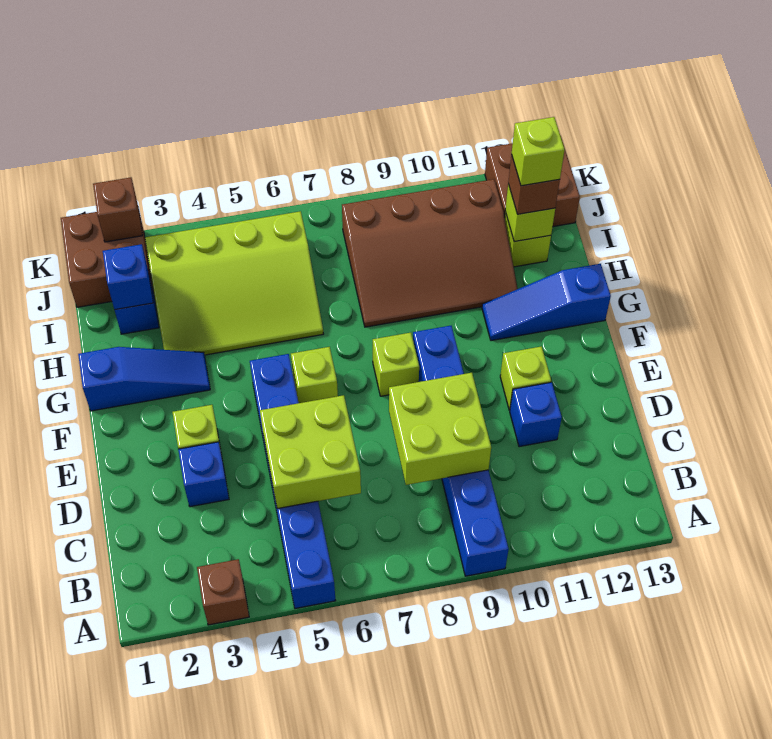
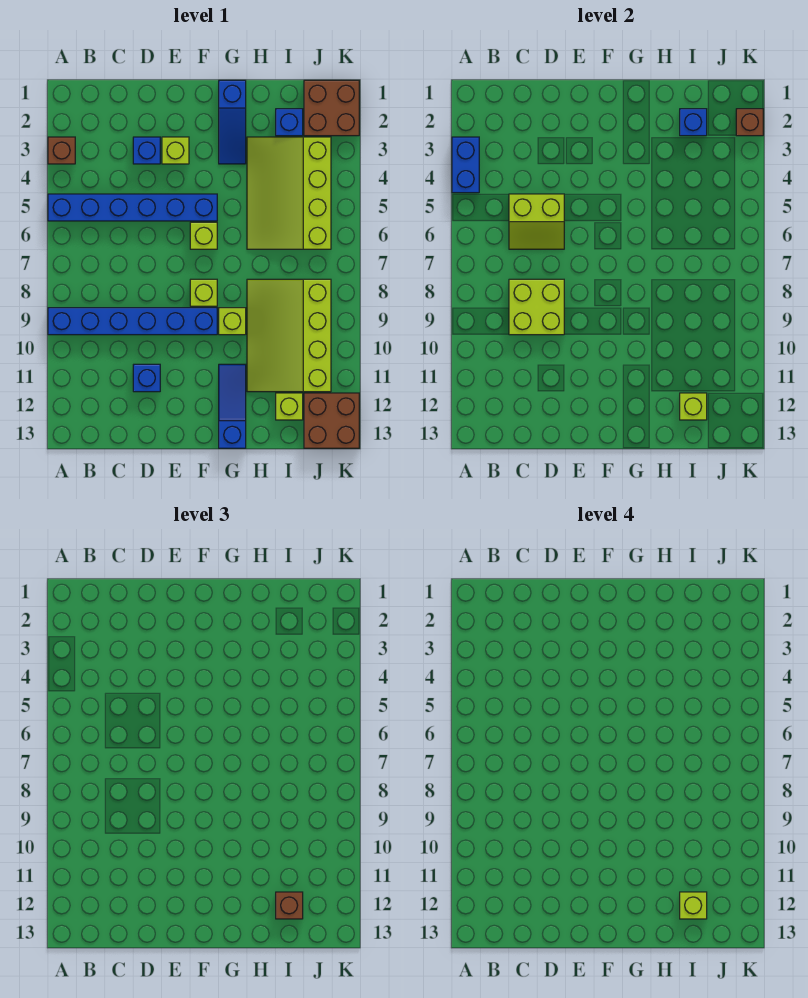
none -> blue brick A3:A4 level 2
lime brick C5:D6 level 2 -> lime slope C5:D6 level 2 top 5
lime brick E11 level 1 -> lime brick G9 level 1
brown slope H8:J11 level 1 top J -> lime slope H8:J11 level 1 top J

